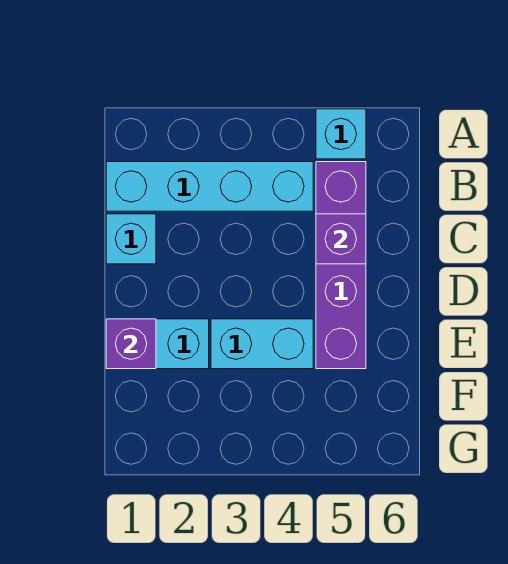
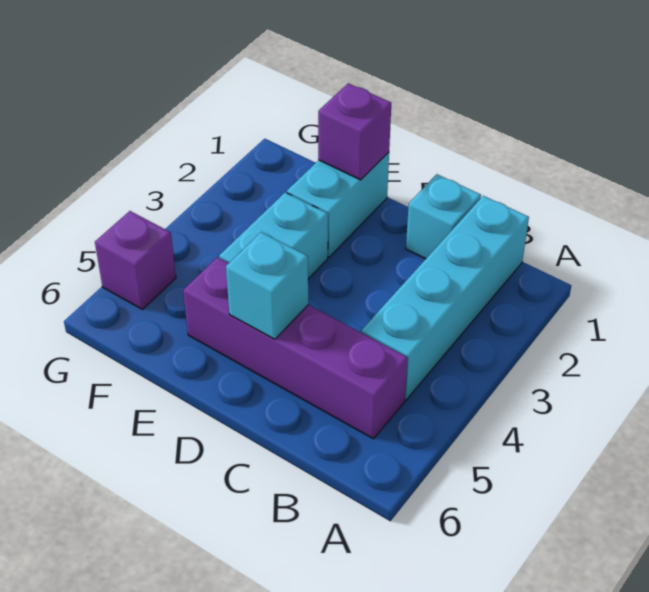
cyan brick A5 level 1 -> cyan brick D5 level 2
purple brick C5 level 2 -> purple brick G5 level 1

